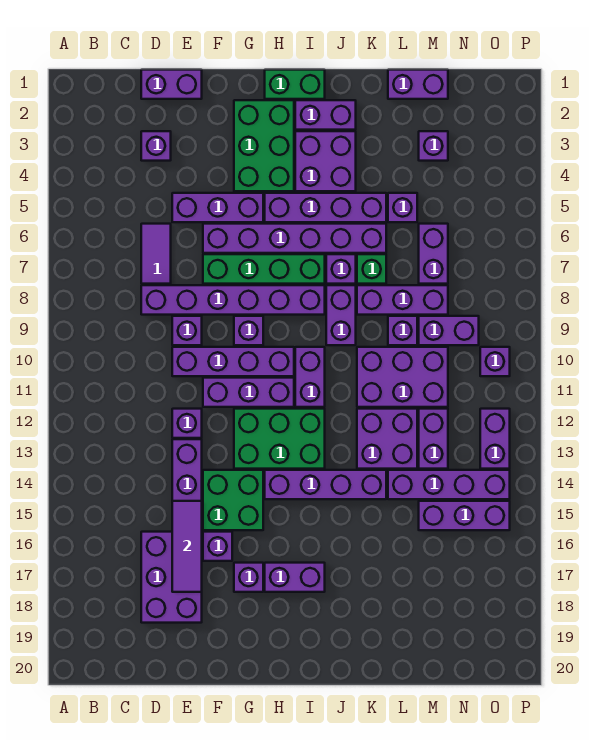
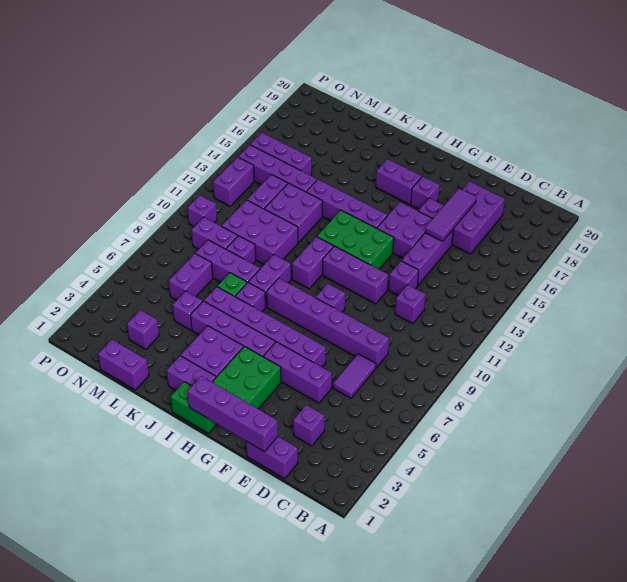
purple brick E9 level 1 -> purple brick D11 level 1
purple brick E10:H10 level 1 -> purple brick E1:H1 level 2
green brick F7:I7 level 1 -> none
green brick F14:G15 level 1 -> purple brick F14:G15 level 1

